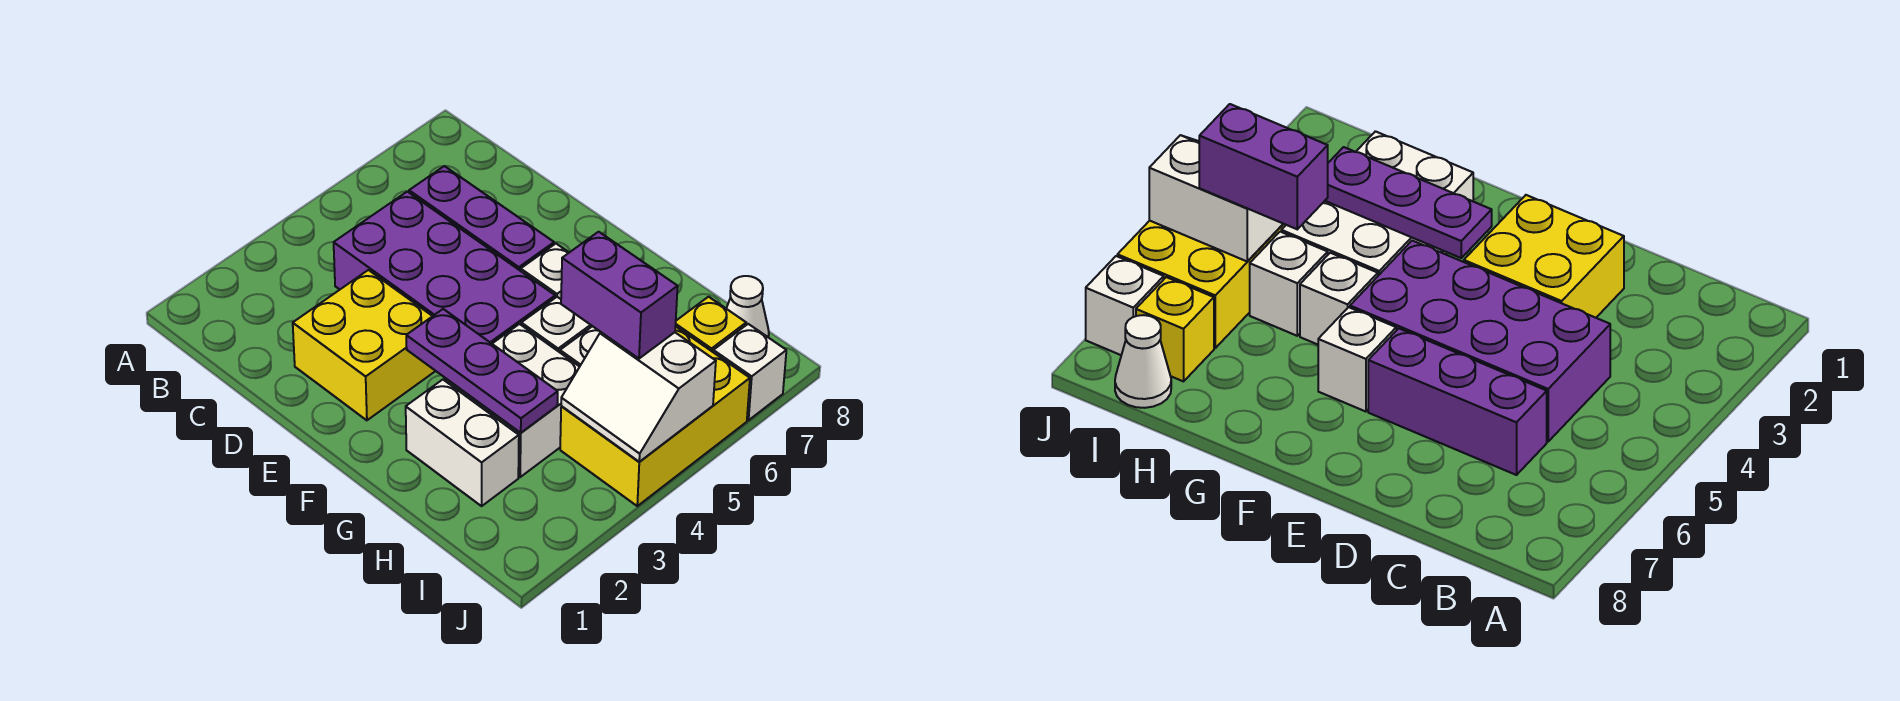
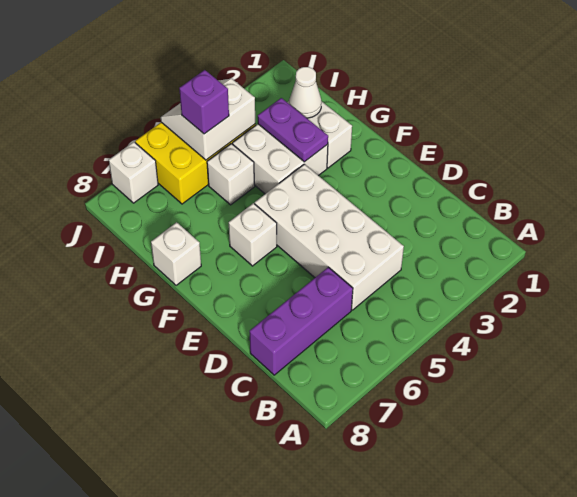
purple brick C4:F5 level 1 -> white brick C4:F5 level 1
purple brick C6:E6 level 1 -> purple brick C6:C8 level 1
yellow brick D2:E3 level 1 -> none
purple plate F3:H3 level 2 -> purple plate G3:H3 level 2
white brick G5 level 1 -> white brick G8 level 1
purple brick H5:I5 level 3 -> purple brick I5 level 3
white slope I4:J5 level 2 top 5 -> white slope I4:J5 level 2 top I
yellow brick I7 level 1 -> none
white cone I8 level 1 -> white cone H2 level 2

